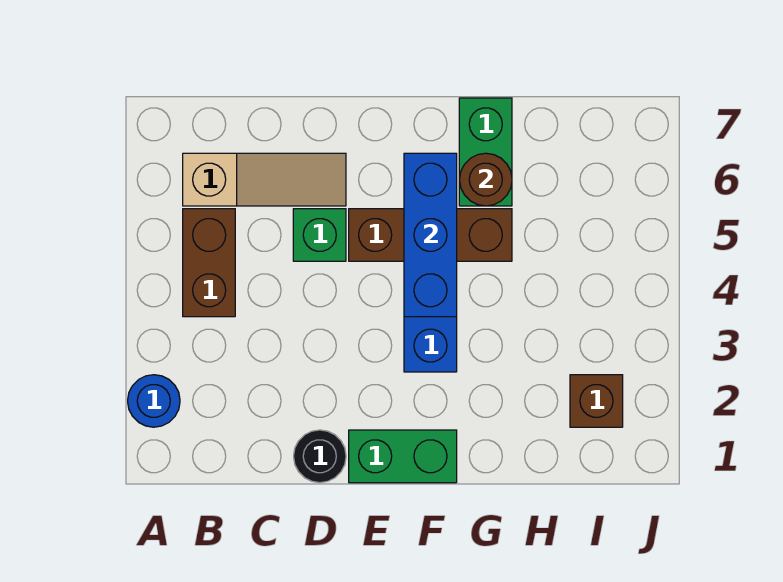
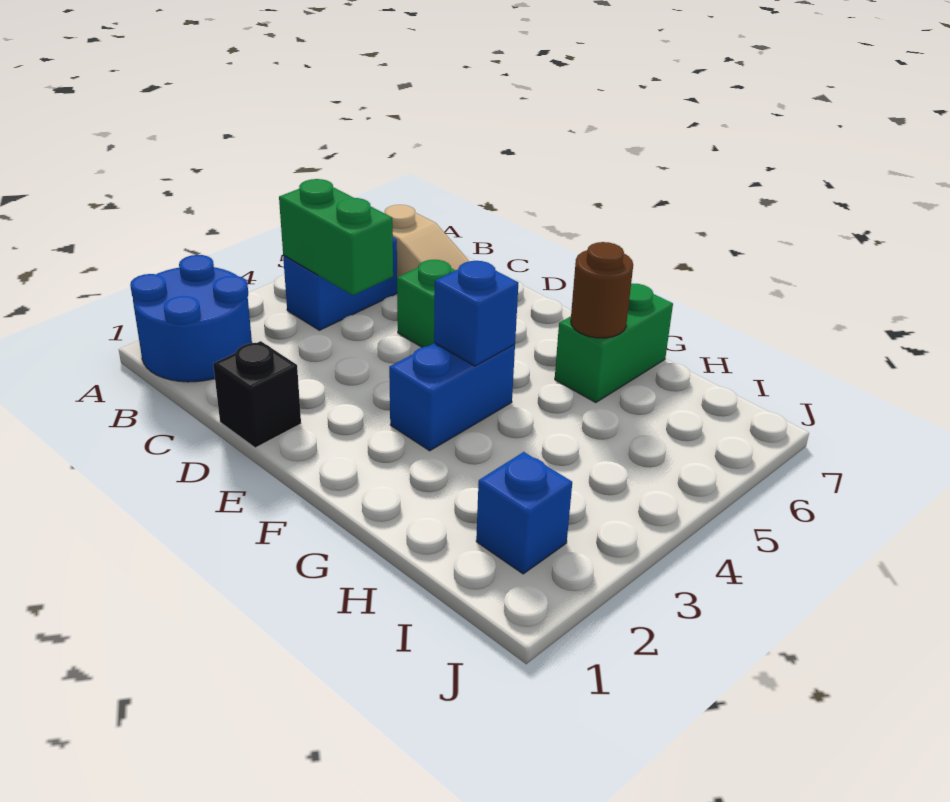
blue round brick A2 level 1 -> blue round brick A1:B2 level 1
brown brick B4:B5 level 1 -> blue brick B4:B5 level 1
black round brick D1 level 1 -> black brick D1 level 1
green brick E1:F1 level 1 -> green brick B4:C4 level 2
brown brick E5:G5 level 1 -> none
blue brick F4:F6 level 2 -> blue brick F4 level 2
brown brick I2 level 1 -> blue brick I2 level 1

